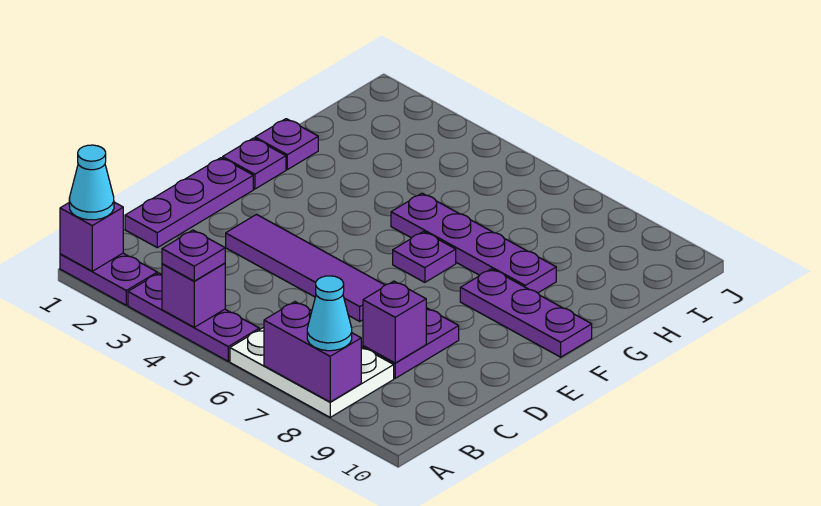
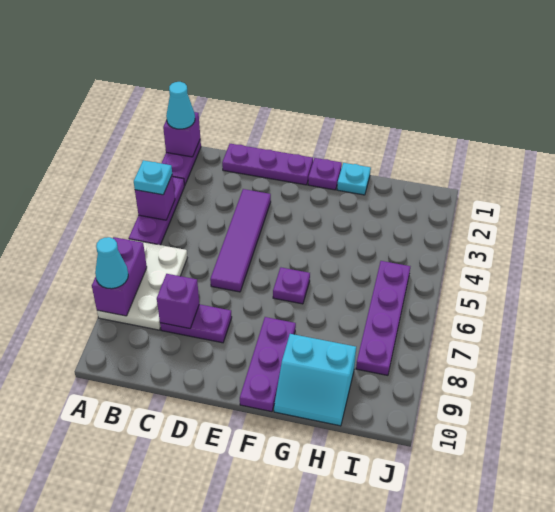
purple plate A4 level 3 -> cyan plate A4 level 3
purple plate G1 level 1 -> cyan plate G1 level 1
purple plate G5:G8 level 1 -> purple plate I5:I8 level 1
none -> cyan slope G9:H10 level 1 top 9

